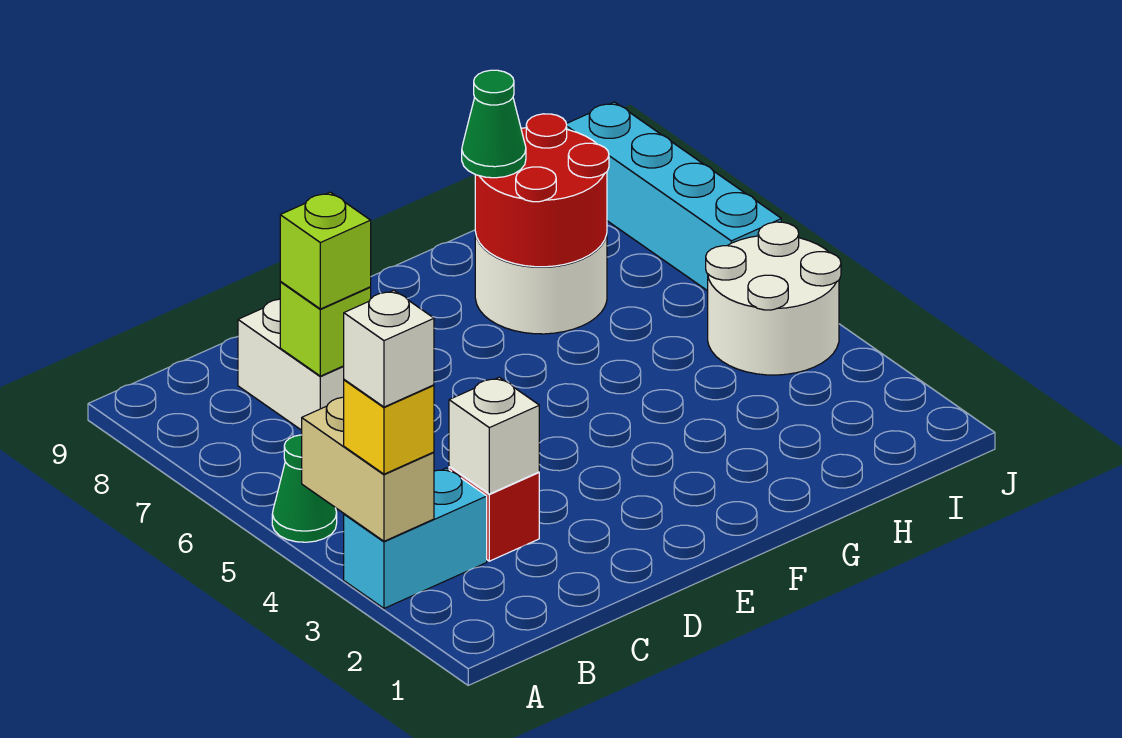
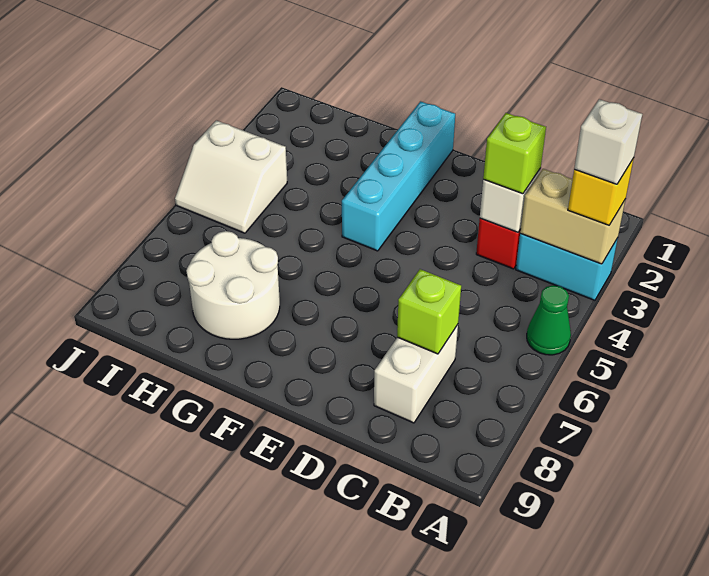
tan brick A3:A4 level 2 -> tan brick A3:B3 level 2
lime brick C7 level 3 -> lime brick C3 level 3
red round brick G7:H8 level 2 -> none
green cone G8 level 3 -> none
white round brick I4:J5 level 1 -> white slope I4:J5 level 1 top 4
cyan brick J6:J9 level 1 -> cyan brick F1:F4 level 1

